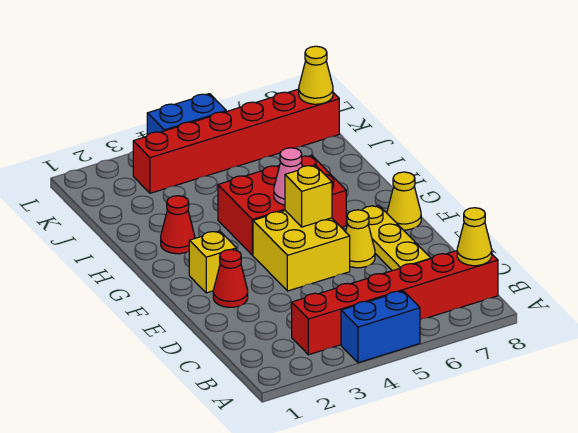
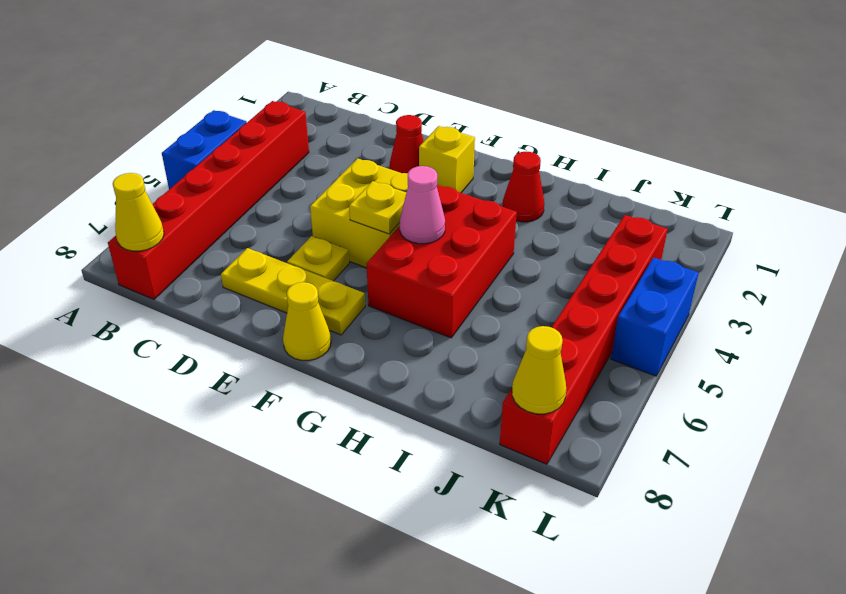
yellow cone E6 level 1 -> yellow plate E6 level 1
yellow brick F5 level 2 -> yellow plate F5 level 2

